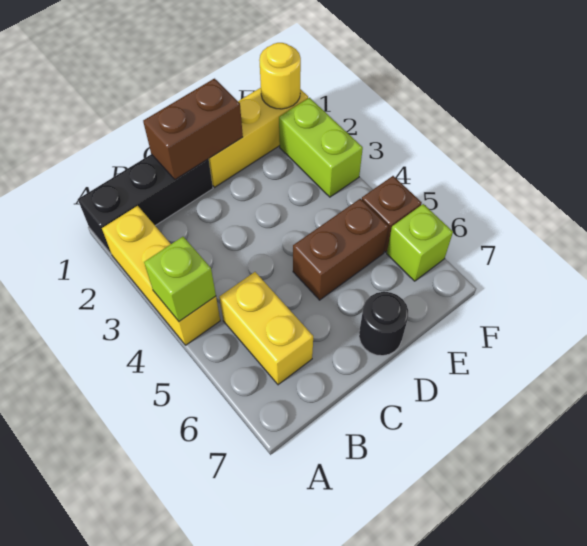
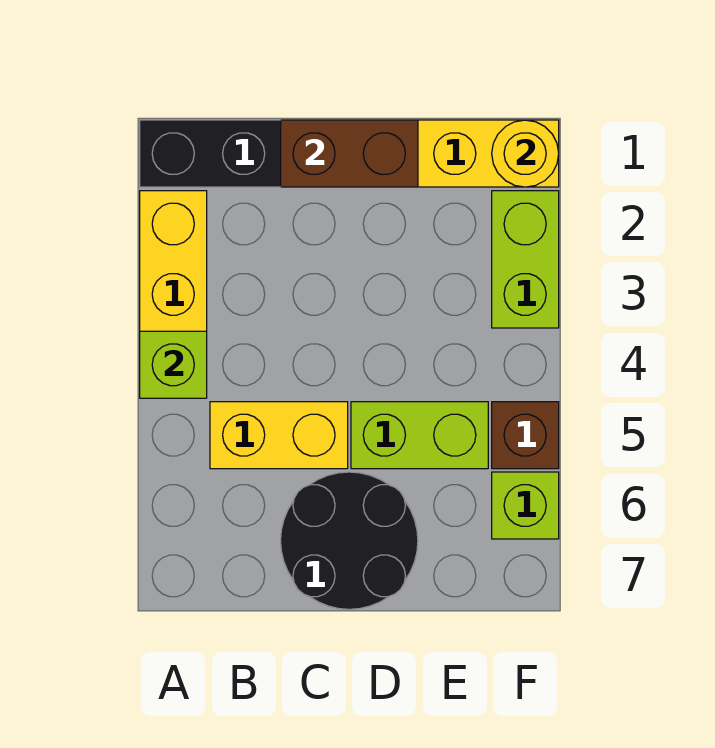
yellow brick B5:B6 level 1 -> yellow brick B5:C5 level 1
brown brick D5:E5 level 1 -> lime brick D5:E5 level 1
black round brick D7 level 1 -> black round brick C6:D7 level 1

